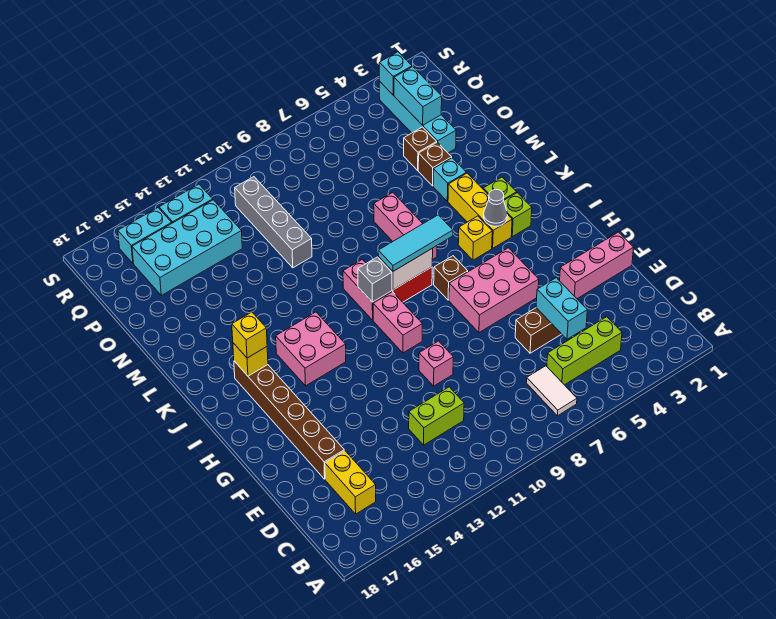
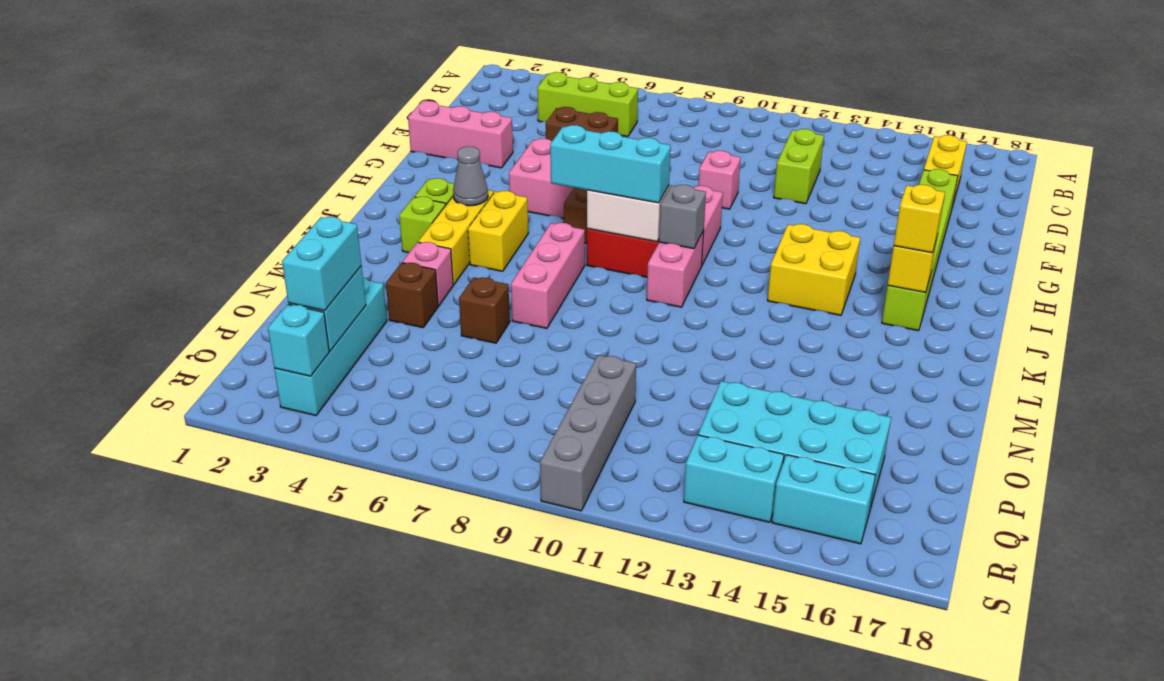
white tile B7:C7 level 1 -> none
cyan brick D5:E5 level 2 -> cyan brick P3:Q3 level 3
lime brick D11:D12 level 1 -> lime brick D12:E12 level 1
brown brick E16:J16 level 1 -> lime brick E16:J16 level 1
pink brick I13:J14 level 1 -> yellow brick I13:J14 level 1
yellow brick J5 level 1 -> yellow brick J5:K5 level 1
cyan tile J7:J9 level 3 -> cyan brick J7:J9 level 3
cyan brick M4 level 1 -> pink brick M4 level 1
grey brick N11:Q11 level 1 -> grey brick P10:S10 level 1
brown brick O4 level 1 -> brown brick N6 level 1

